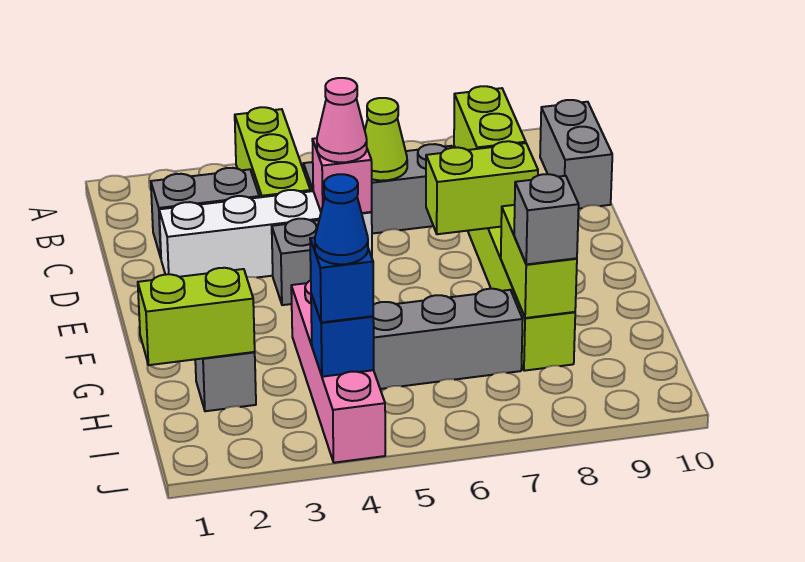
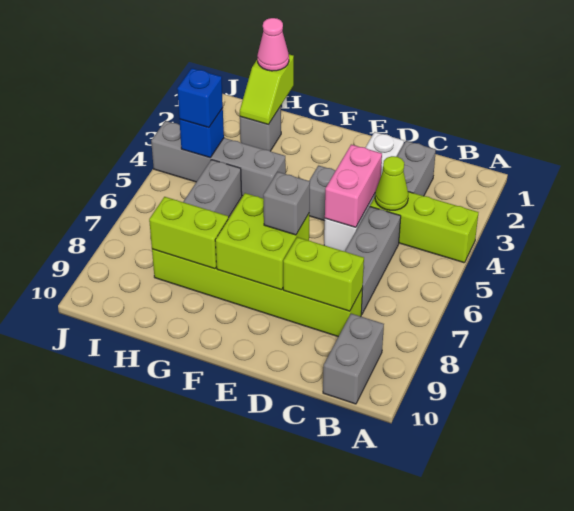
grey brick B10:C10 level 1 -> grey brick B9:B10 level 1
lime cone C6 level 2 -> lime cone C4 level 2
pink brick D5 level 2 -> pink brick D4:D5 level 2
pink cone D5 level 3 -> pink cone H1 level 3
lime brick E7:E8 level 2 -> lime brick E7:F8 level 2
pink brick G4:J4 level 1 -> grey brick G4:J4 level 1
lime brick H1:H2 level 2 -> lime slope H1:H2 level 2 top 1
grey brick H8 level 3 -> grey brick E7 level 3
blue cone I4 level 4 -> none

